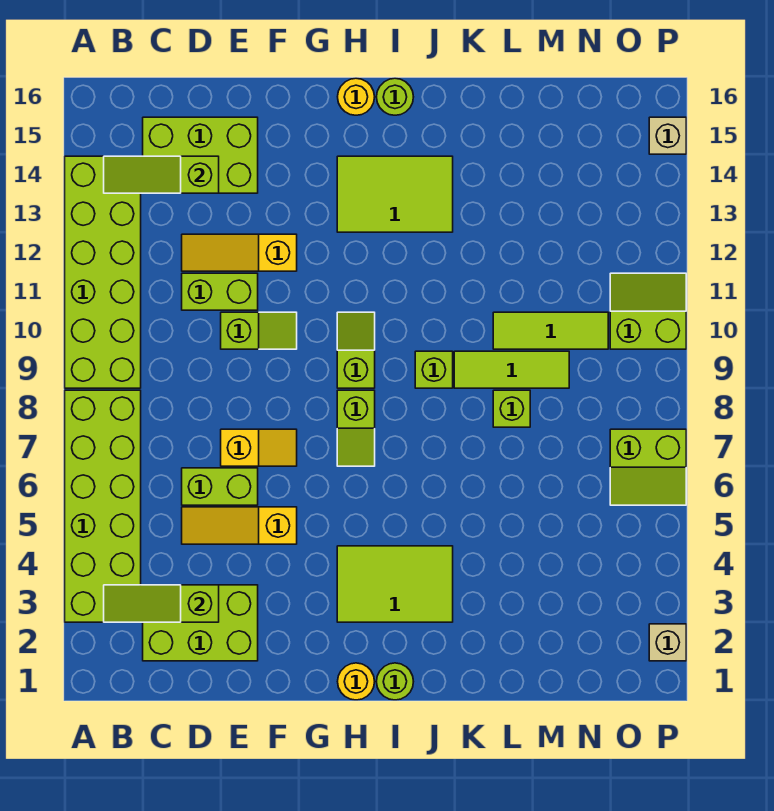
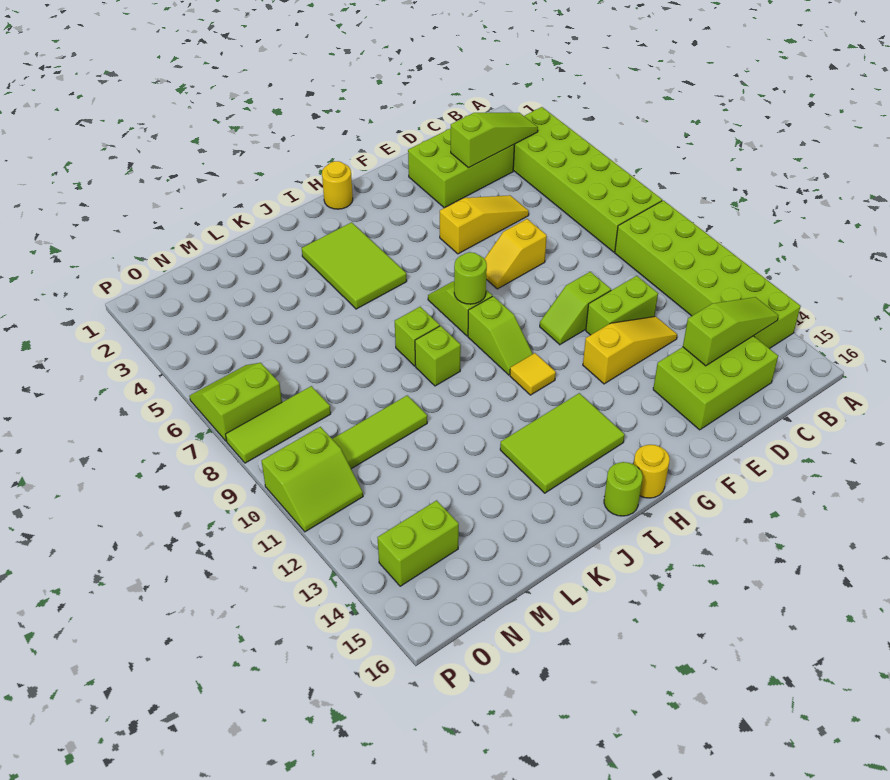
lime brick D6:E6 level 1 -> lime brick N14:O14 level 1
lime tile H3:J4 level 1 -> lime tile I3:J5 level 1
none -> yellow tile H11 level 1
lime round brick I1 level 1 -> lime round brick H8 level 2
lime tile K9:M9 level 1 -> lime tile N8:P8 level 1
lime brick L8 level 1 -> lime brick J8 level 1
tan brick P2 level 1 -> none
tan brick P15 level 1 -> none

